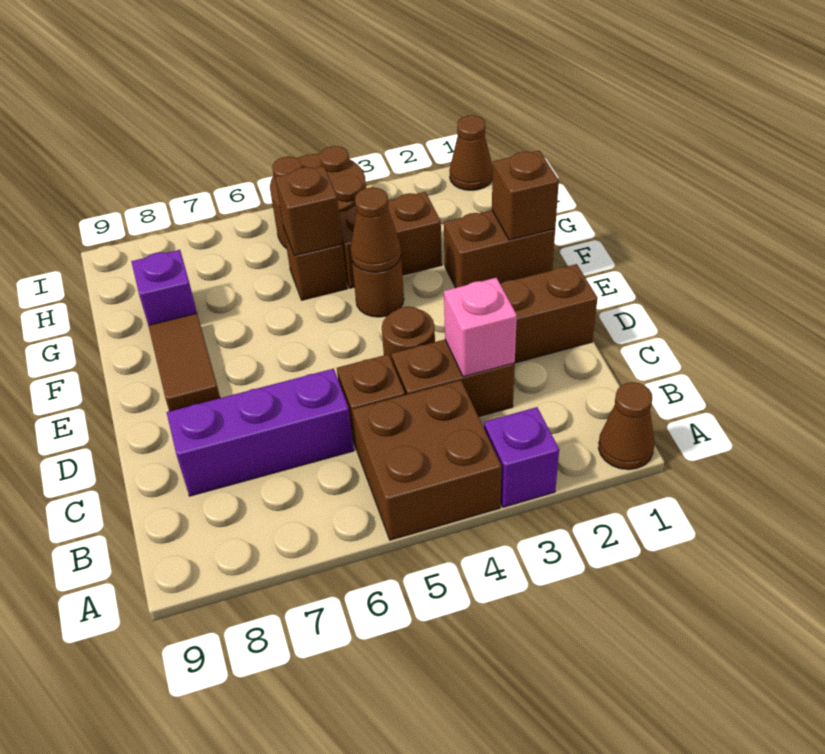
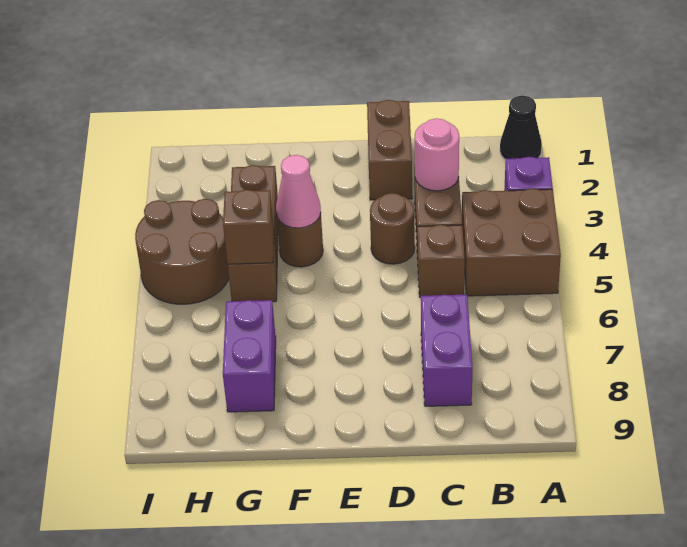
brown cone A1 level 1 -> black cone A1 level 1
pink brick C3 level 2 -> pink round brick C3 level 2
purple brick C6:C8 level 1 -> purple brick C7:C8 level 1
brown tile E8:F8 level 1 -> none
brown brick F1:F2 level 1 -> none
brown brick F1 level 2 -> none
brown cone F4 level 2 -> pink cone F4 level 2
purple brick G8 level 1 -> purple brick G7:G8 level 1
brown cone I1 level 1 -> none

